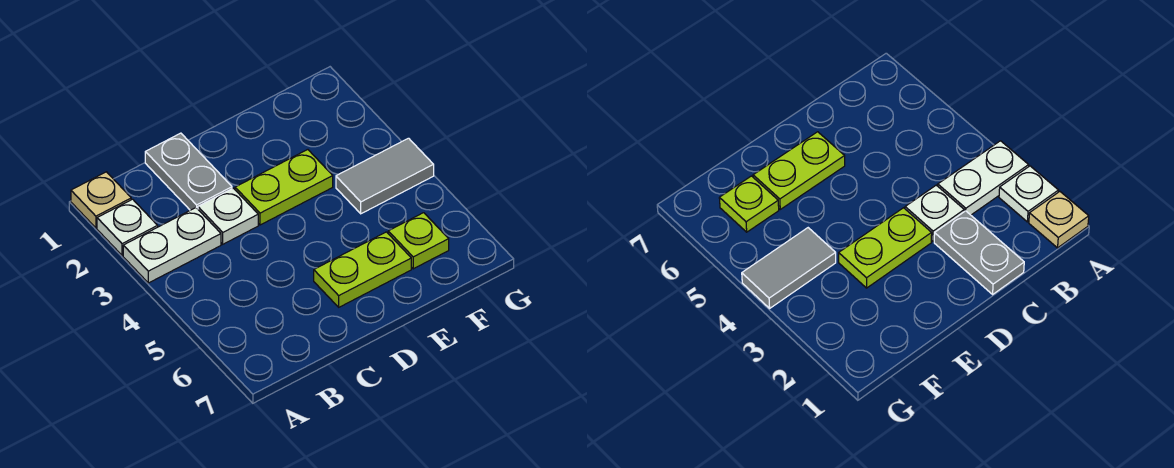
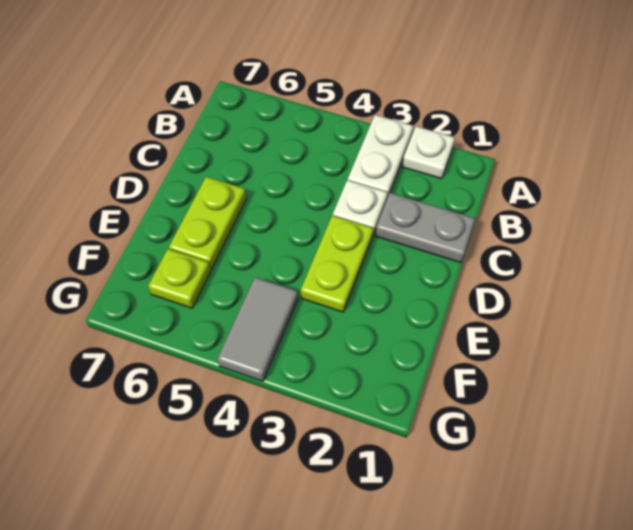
tan plate A1 level 1 -> none

